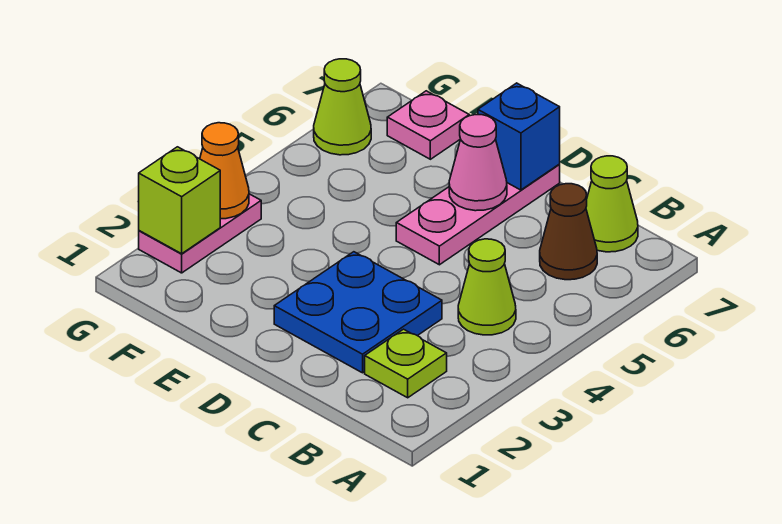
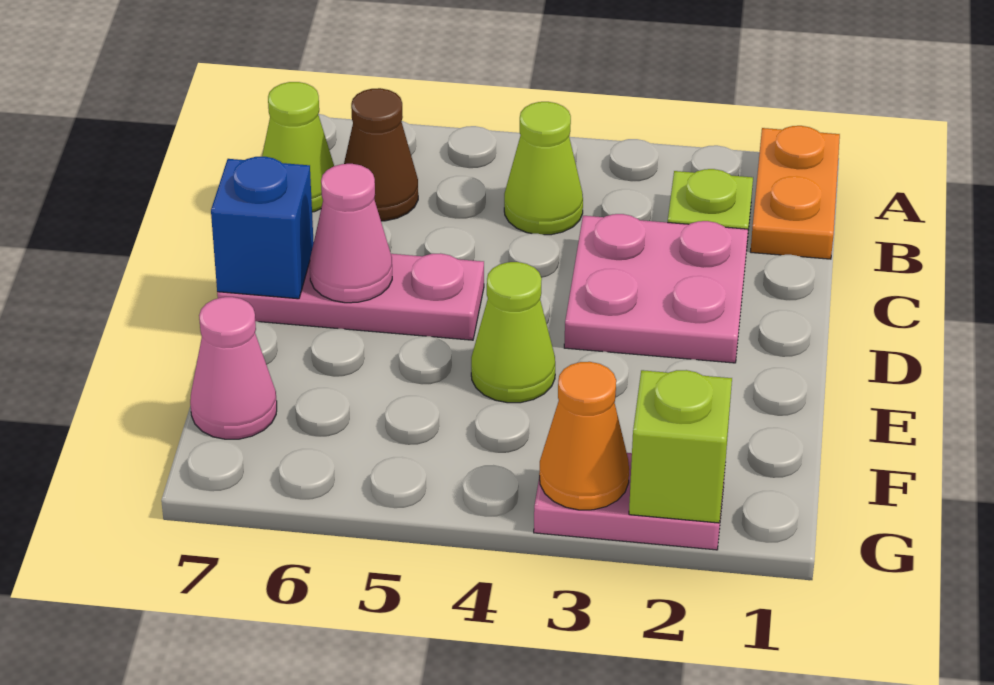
none -> orange plate A1:B1 level 1
blue plate C2:D3 level 1 -> pink plate C2:D3 level 1
pink plate F7 level 1 -> pink cone F7 level 1
lime cone G6 level 1 -> lime cone E4 level 1

